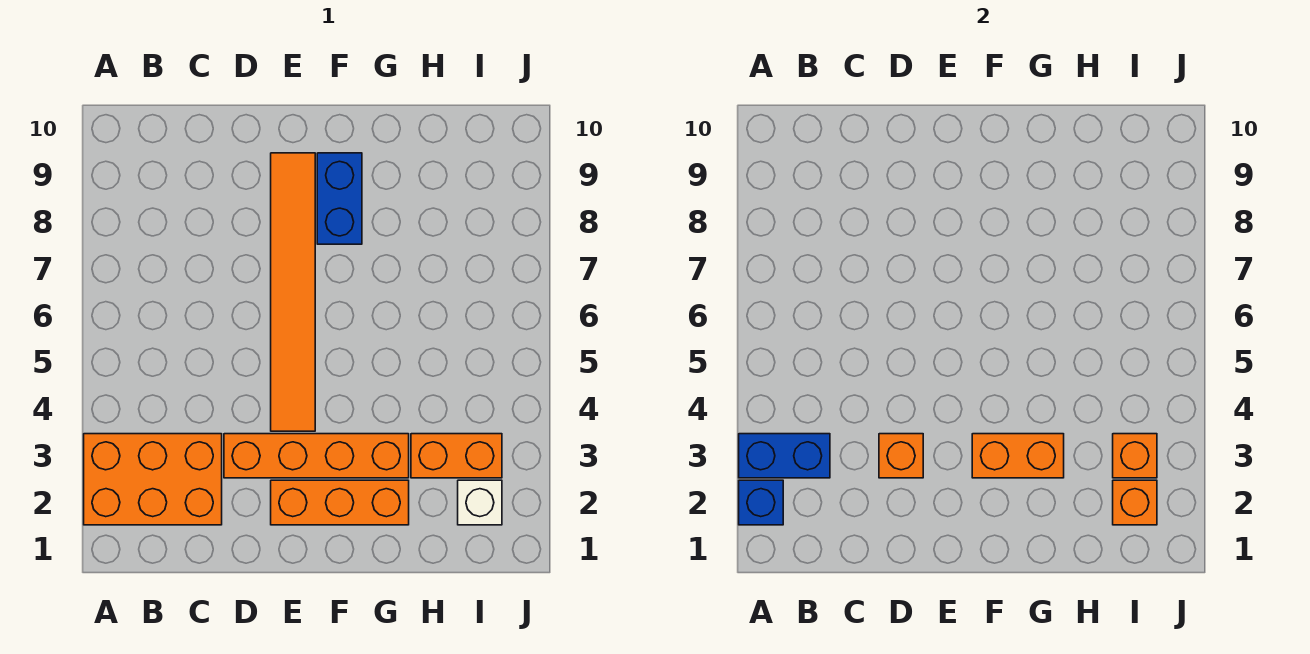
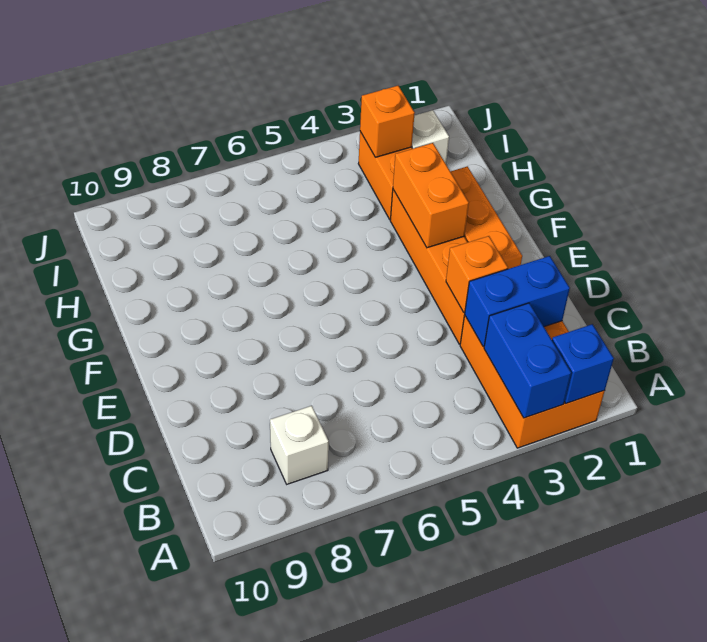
none -> white brick B8 level 1
orange tile E4:E9 level 1 -> none
blue brick F8:F9 level 1 -> blue brick C2:C3 level 2
orange brick I2 level 2 -> none

